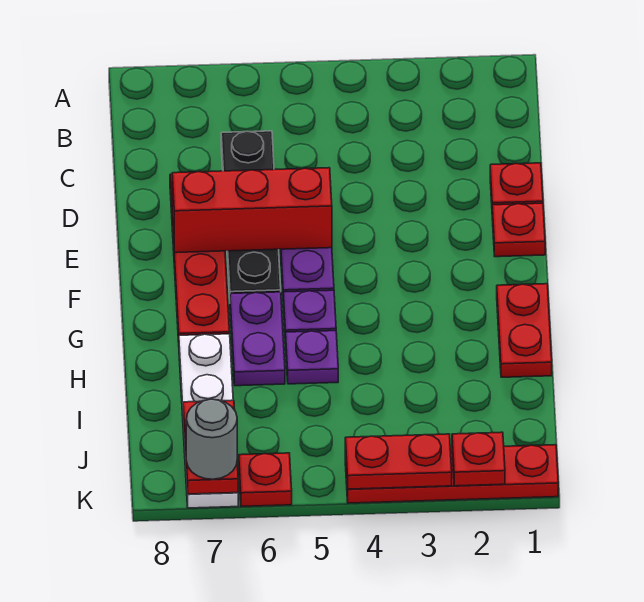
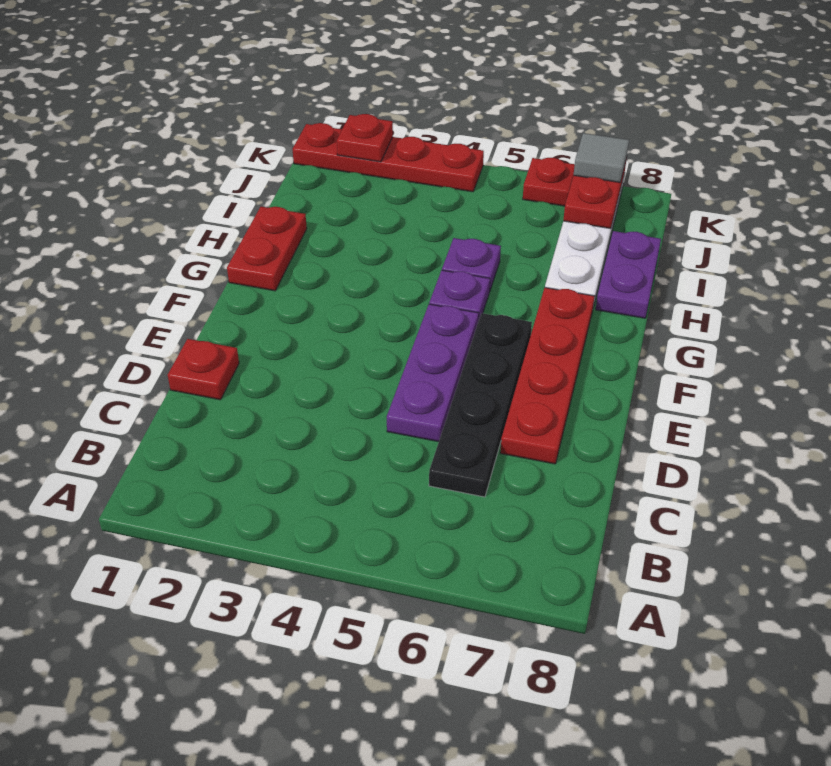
red plate E1 level 1 -> none
red brick E5:E7 level 2 -> none
purple plate G6:H6 level 1 -> purple plate H8:I8 level 1
red plate K3:K4 level 2 -> none
grey round brick K7 level 3 -> grey tile K7 level 3

